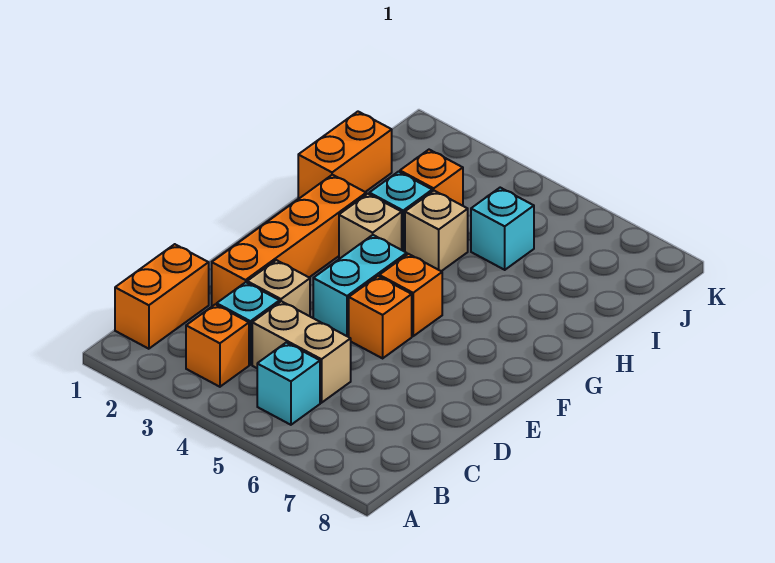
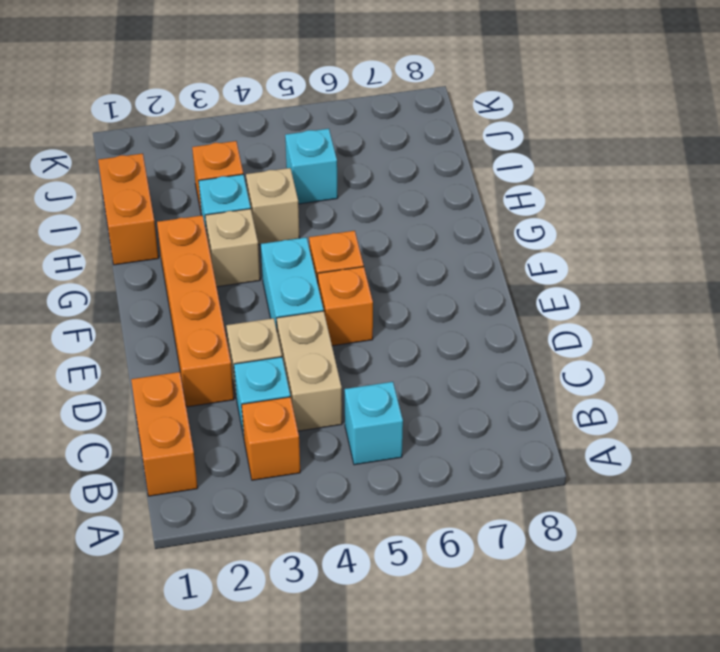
tan brick C4:C5 level 1 -> tan brick C4:D4 level 1

